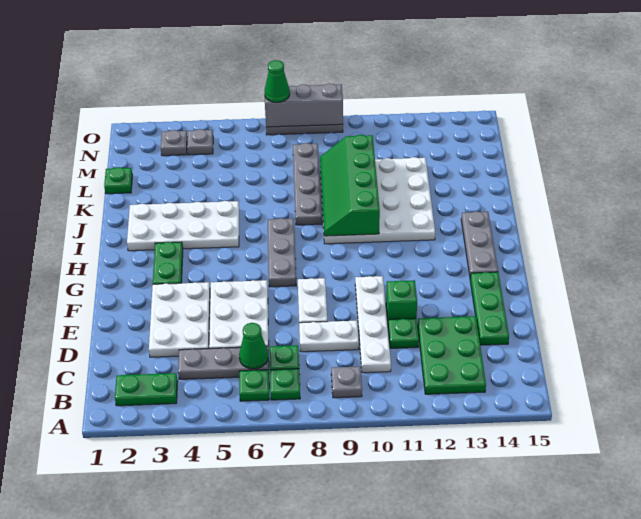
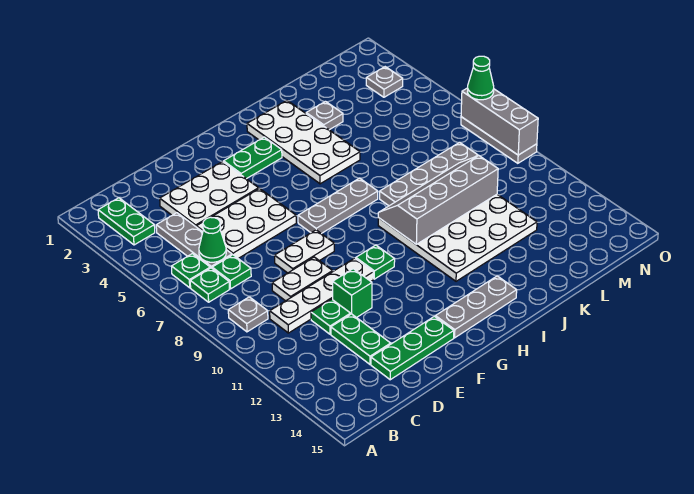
green plate B12:D13 level 1 -> green plate D12:D13 level 1
white plate D8:D9 level 1 -> white plate D9:E9 level 1
green slope I9:L10 level 2 top 10 -> grey slope I9:L10 level 2 top 10
green plate L1 level 1 -> green plate G10 level 1
grey plate N4 level 1 -> grey plate K3 level 1

